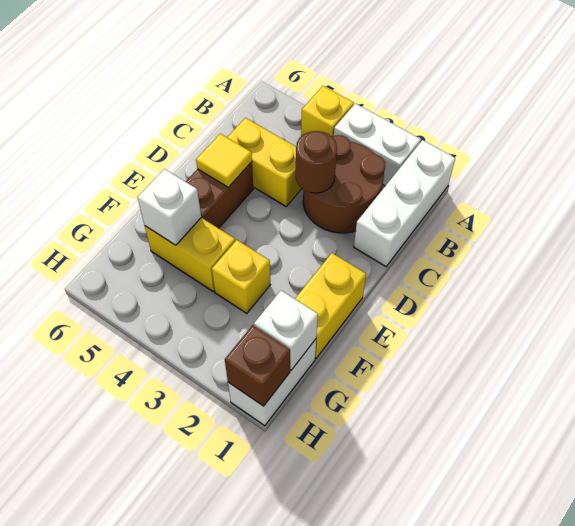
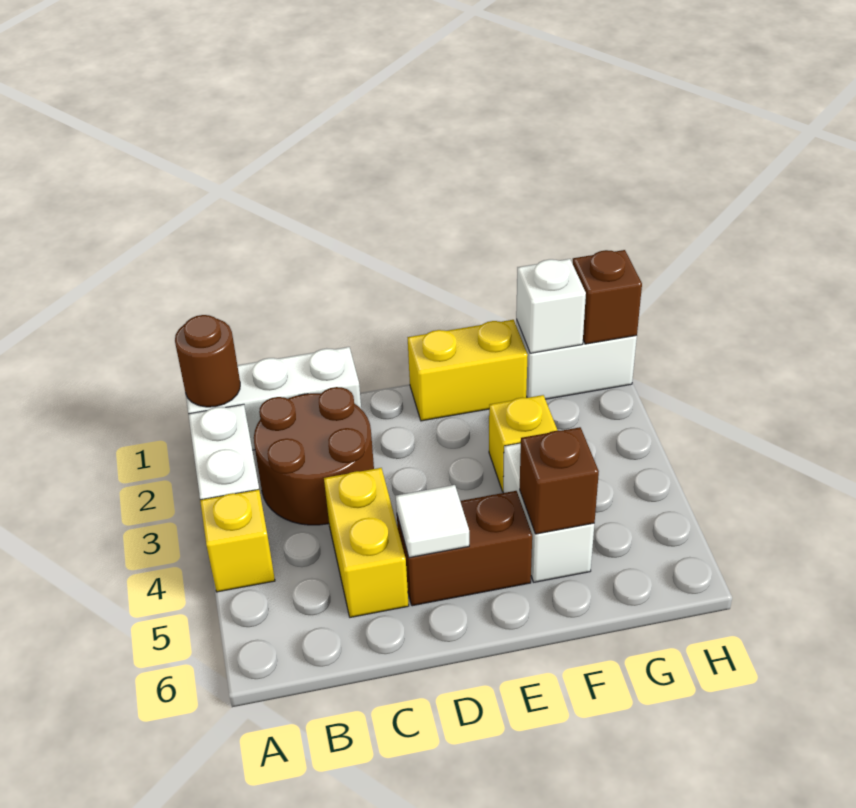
brown round brick C3 level 2 -> brown round brick A1 level 2
yellow tile D5 level 2 -> white tile D5 level 2
yellow brick F4:F5 level 1 -> white brick F4:F5 level 1
white brick F5 level 2 -> brown brick F5 level 2

